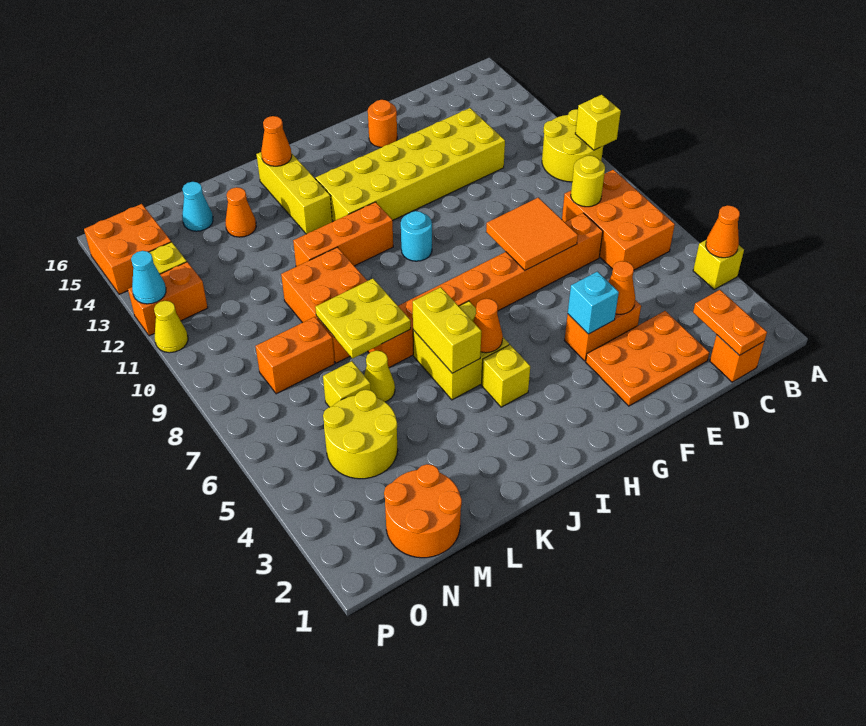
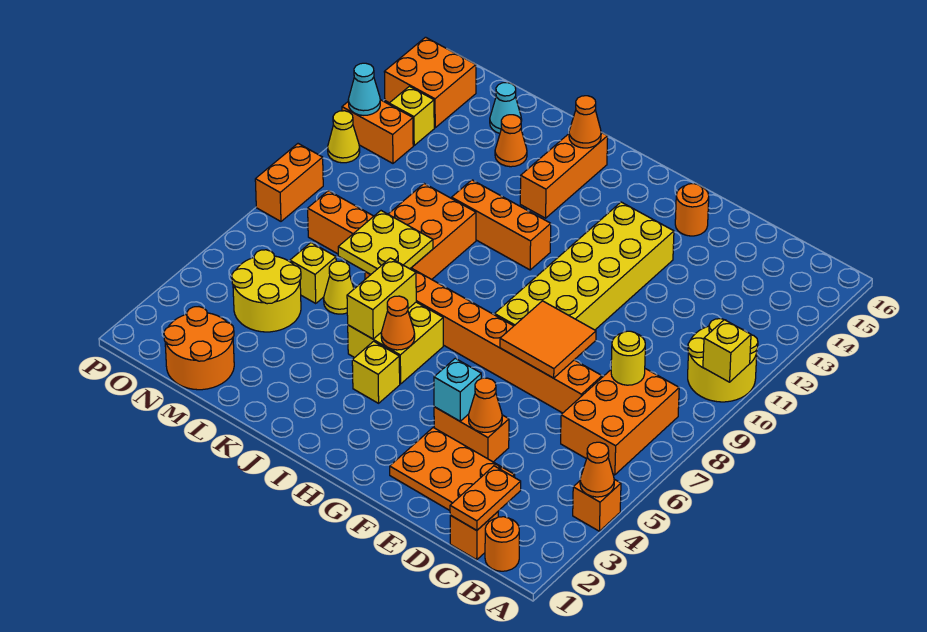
yellow brick A4 level 1 -> orange brick A4 level 1
none -> orange round brick B1 level 1
yellow brick D12:I13 level 1 -> yellow brick F8:G13 level 1
cyan round brick H10 level 1 -> none
yellow brick J13:J15 level 1 -> orange brick J13:J15 level 1
none -> orange brick P8:P9 level 1

